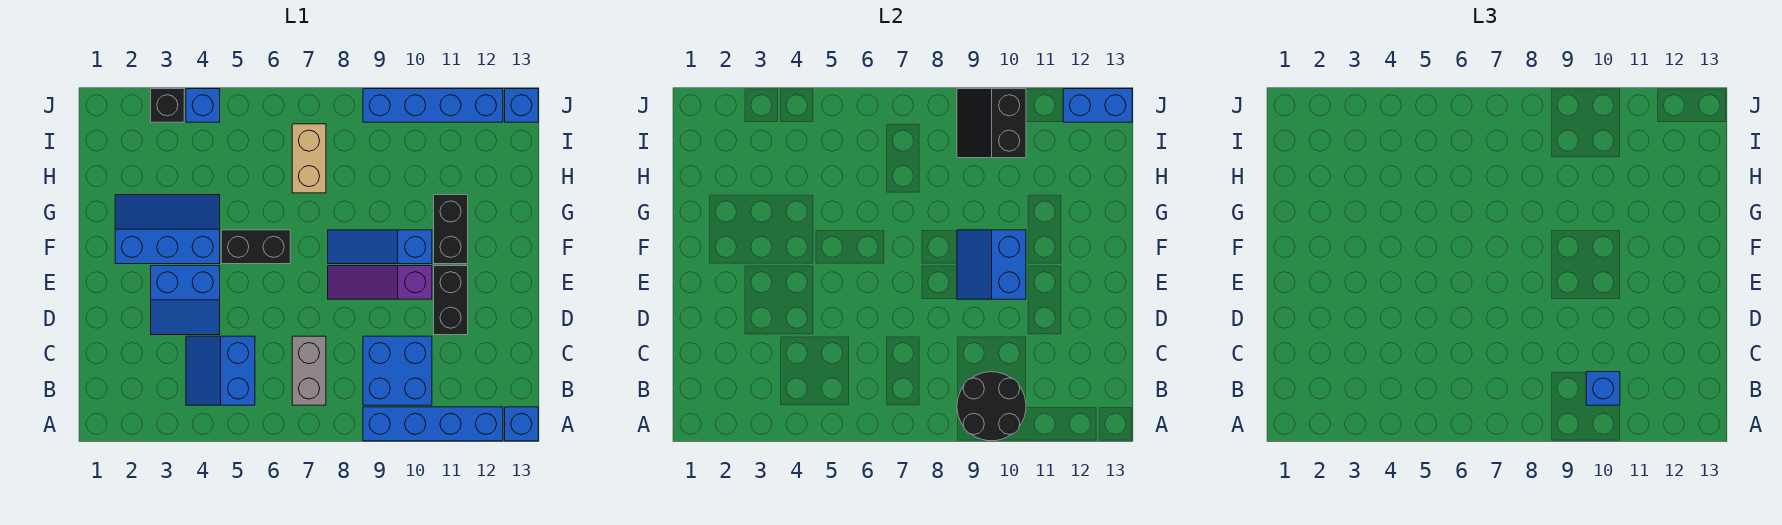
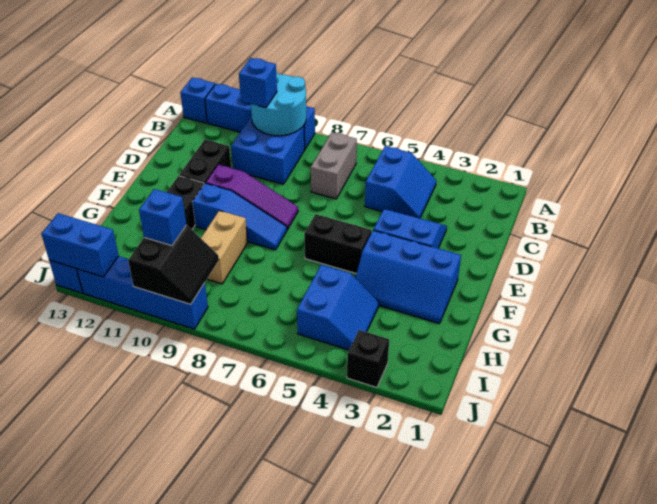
black round brick A9:B10 level 2 -> cyan round brick A9:B10 level 2
blue slope E9:F10 level 2 top 10 -> blue slope H4:I5 level 1 top 5
tan brick H7:I7 level 1 -> tan brick G9:H9 level 1
blue brick J4 level 1 -> blue brick I10 level 3

